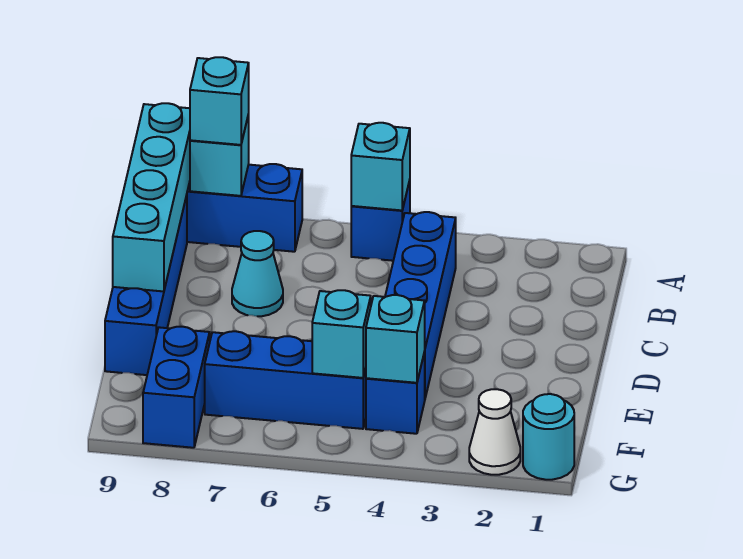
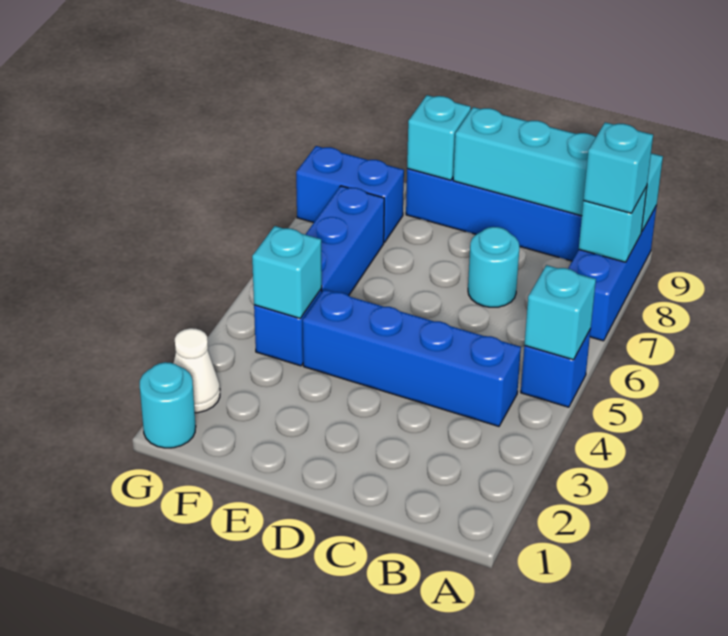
cyan cone C7 level 1 -> cyan round brick C7 level 1
cyan brick F5 level 2 -> cyan brick E9 level 2

